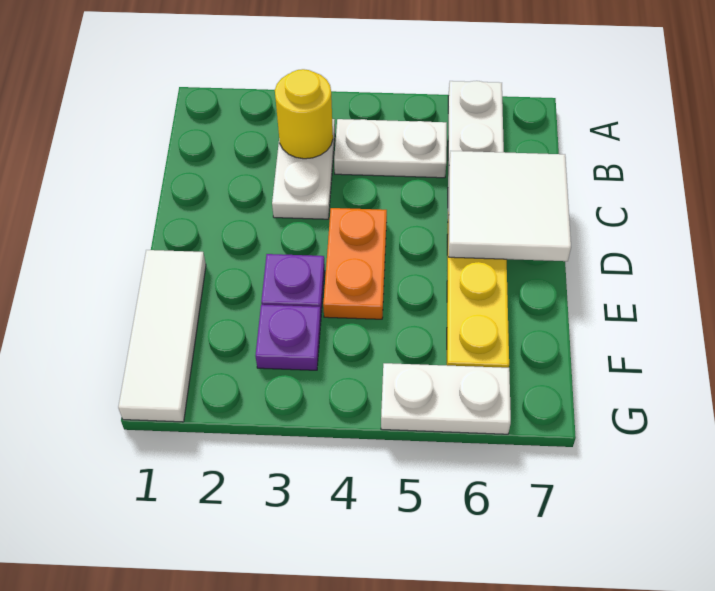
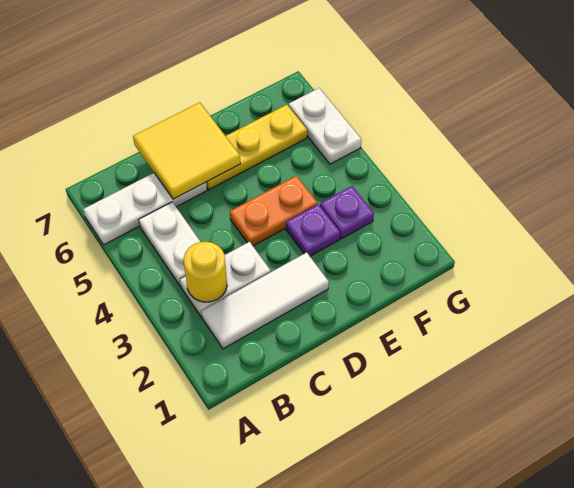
white tile C6:D7 level 2 -> yellow tile C6:D7 level 2
white tile E1:G1 level 1 -> white tile B2:D2 level 1

